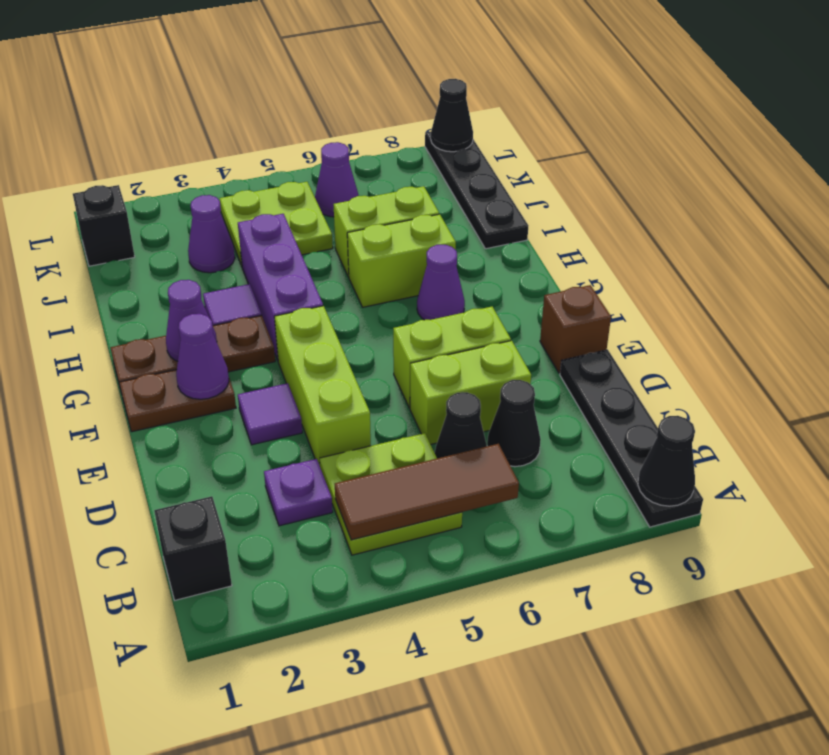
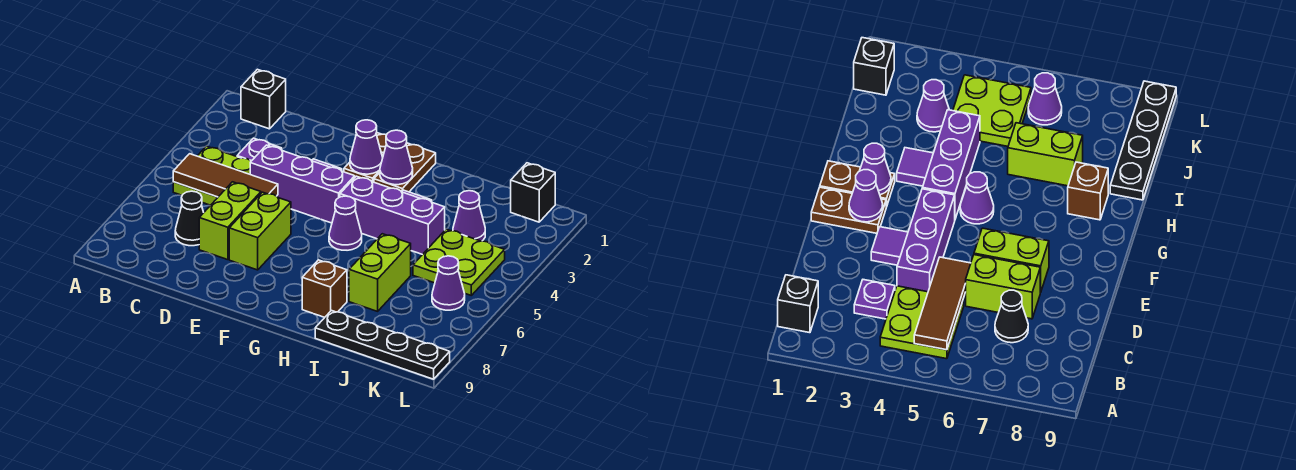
black plate A9:D9 level 1 -> none
black cone A9 level 2 -> none
brown tile B4:B6 level 2 -> brown tile B5:D5 level 2
black cone C6 level 1 -> none
lime brick D4:F4 level 1 -> purple brick D4:F4 level 1
brown brick E9 level 1 -> brown brick H8 level 1
brown plate G1:G3 level 1 -> brown plate G1:G2 level 1
purple cone G7 level 1 -> purple cone G5 level 1
lime brick H6:H7 level 1 -> none
black cone L9 level 2 -> none

